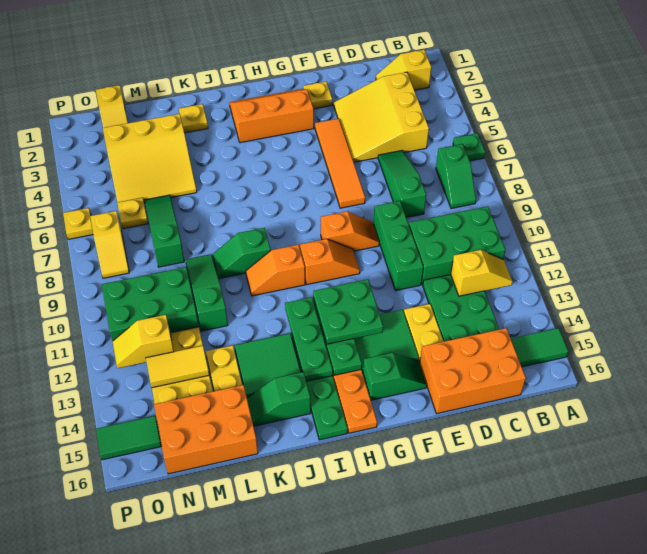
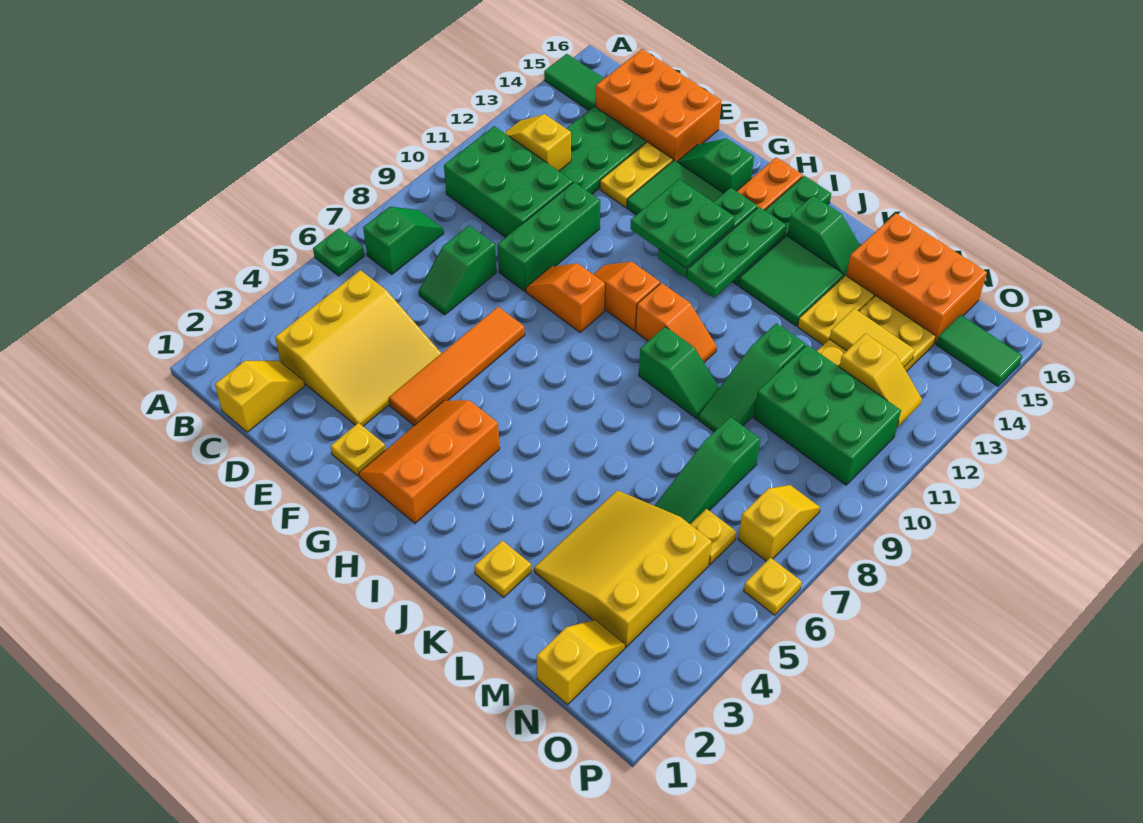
yellow slope B2:C2 level 1 top B -> yellow slope C1:C2 level 1 top 1
green slope D6:D8 level 1 top 8 -> green slope D7:D8 level 1 top 8
orange slope G2:I3 level 1 top 3 -> orange slope G2:H4 level 1 top H
yellow slope L3:N5 level 1 top 3 -> yellow slope L3:N5 level 1 top N

